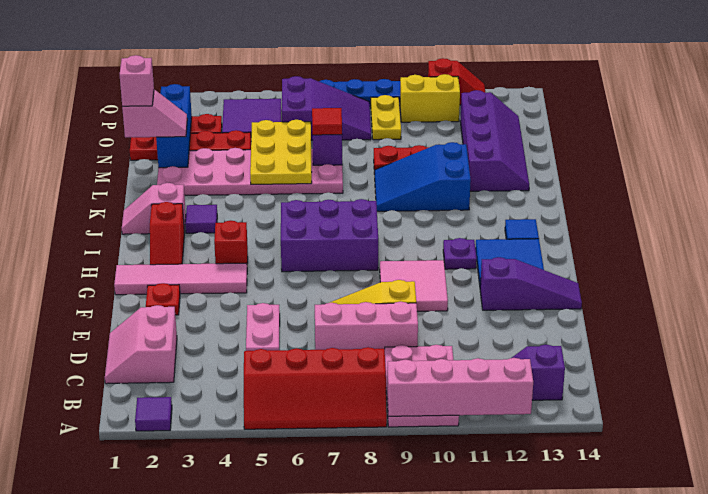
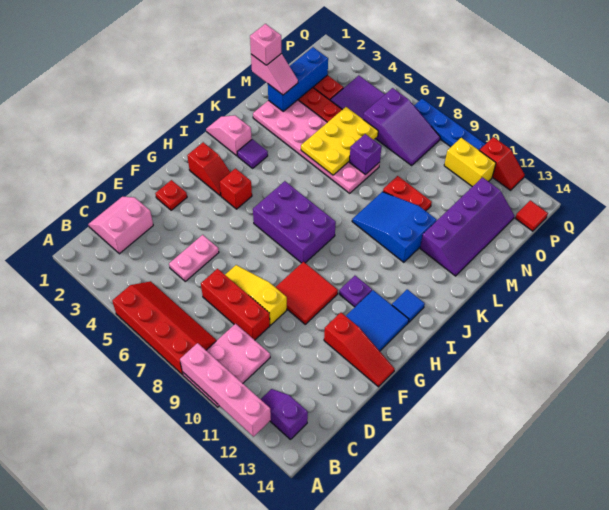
purple tile A2 level 1 -> none
red slope A5:B8 level 1 top B -> red slope A5:B8 level 1 top A
pink brick D7:D9 level 1 -> red brick D7:D9 level 1
pink tile F9:G10 level 1 -> red tile F9:G10 level 1
purple slope F12:F14 level 1 top 12 -> red slope F12:F14 level 1 top 12
pink tile G1:G4 level 1 -> none
red slope H2:I2 level 1 top I -> red slope H2:H3 level 1 top 2
red tile M7 level 3 -> red tile P14 level 1
yellow plate O9:P9 level 1 -> none

